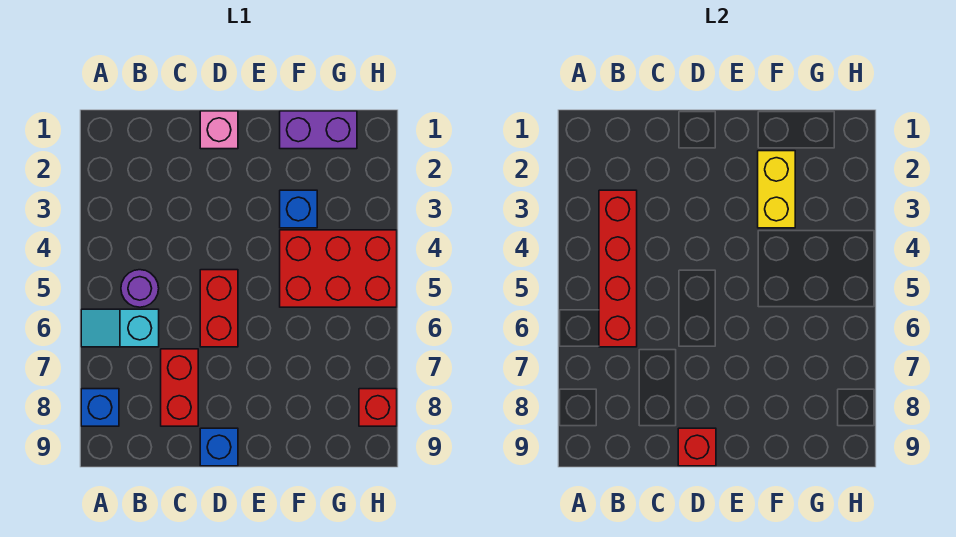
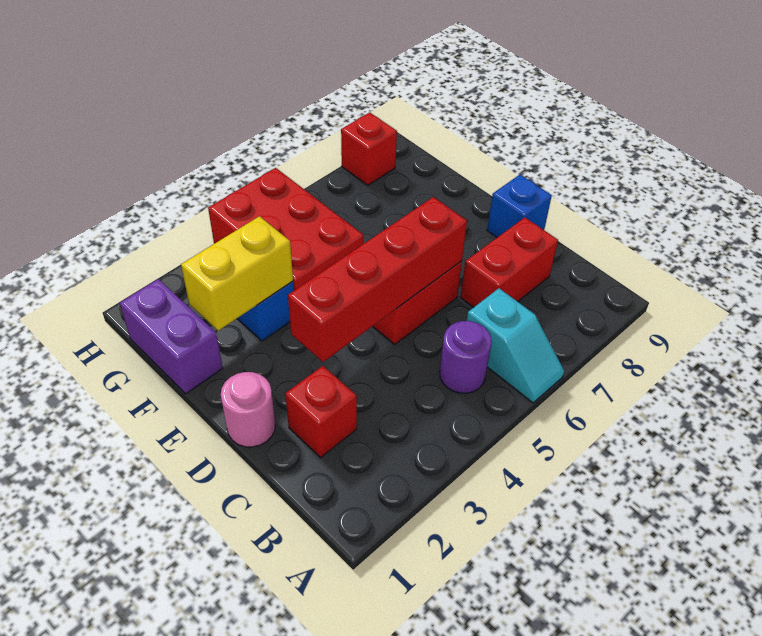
blue brick A8 level 1 -> none
red brick B3:B6 level 2 -> red brick D3:D6 level 2
pink brick D1 level 1 -> pink round brick D1 level 1
red brick D9 level 2 -> red brick C2 level 1

